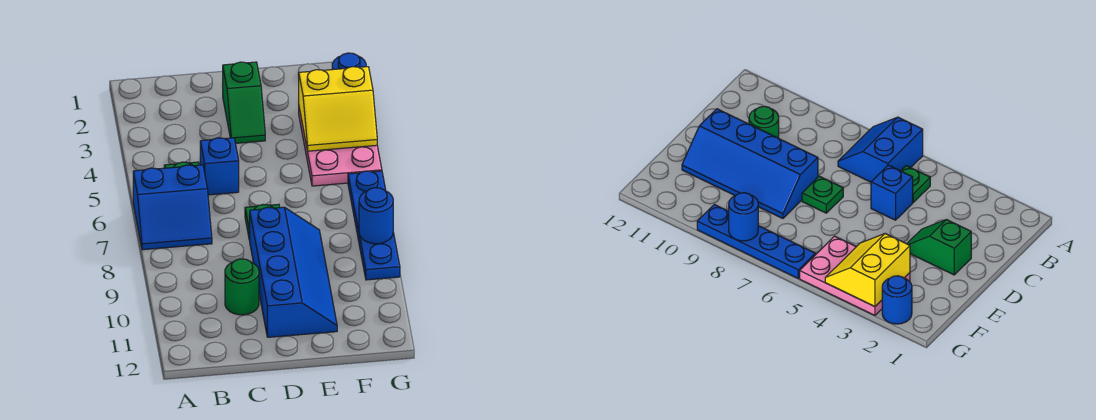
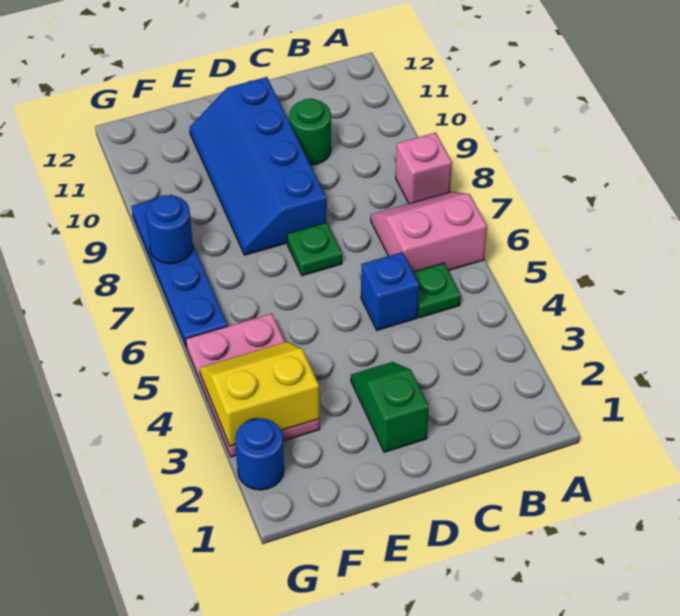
blue slope A6:B7 level 1 top 6 -> pink slope A6:B7 level 1 top 6
none -> pink brick A8 level 1

